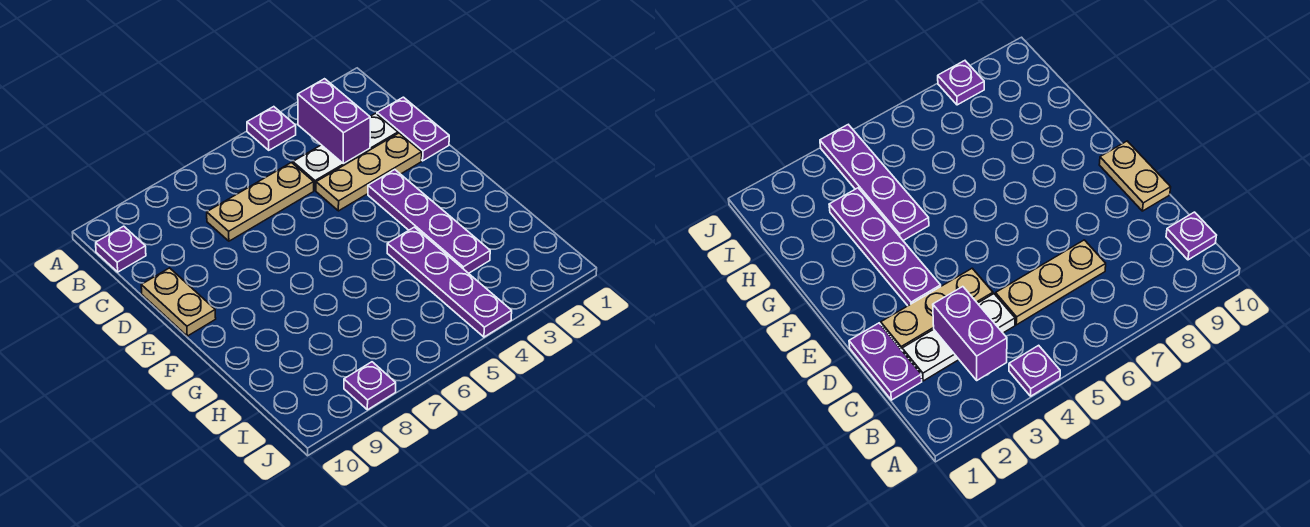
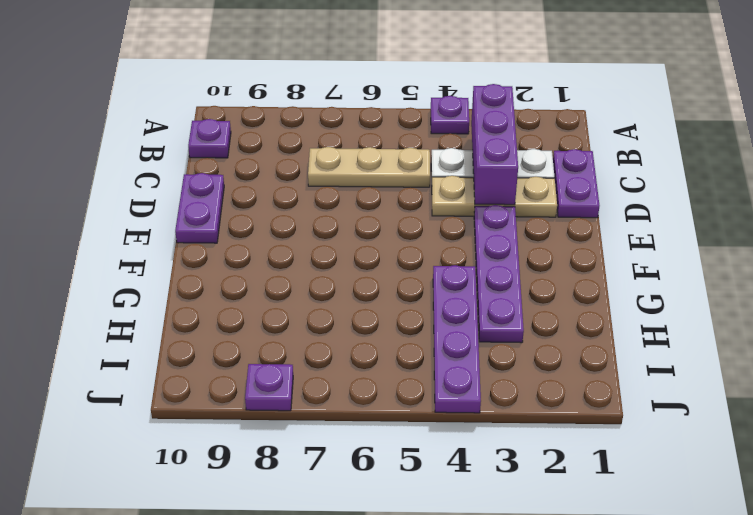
purple brick B3:C3 level 2 -> purple brick B3:D3 level 2
tan plate D10:E10 level 1 -> purple plate D10:E10 level 1

